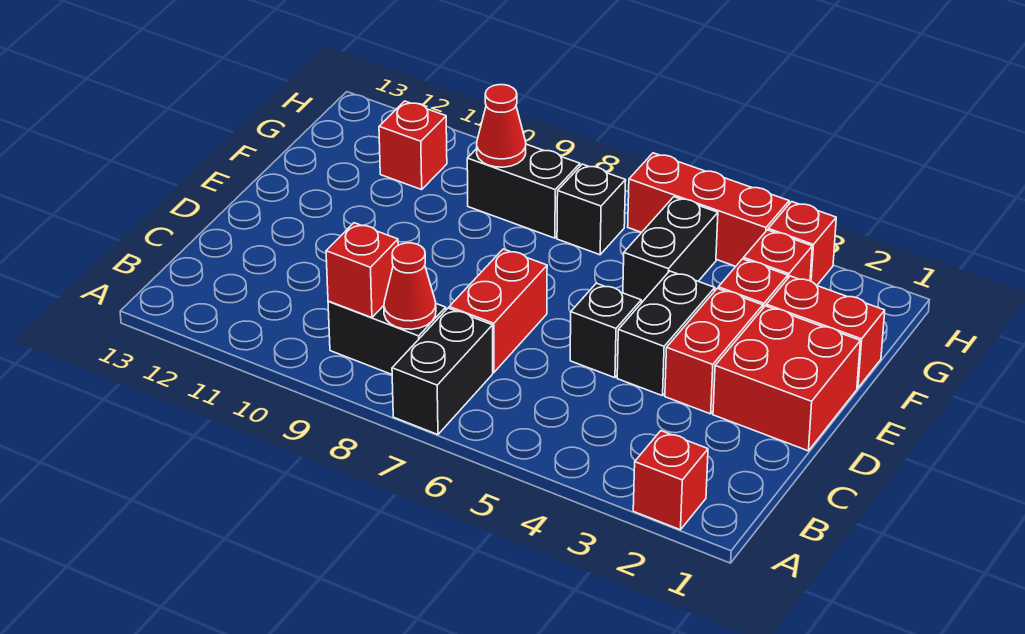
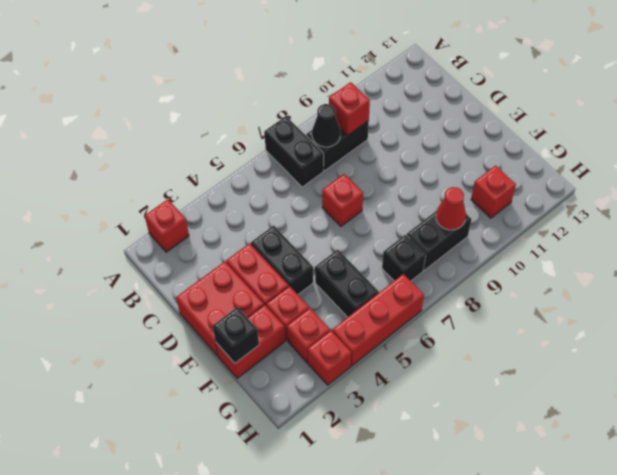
red cone B8 level 2 -> black cone B8 level 2
red brick C7:D7 level 1 -> red brick D7 level 1
black brick D5 level 1 -> black brick F1 level 2

